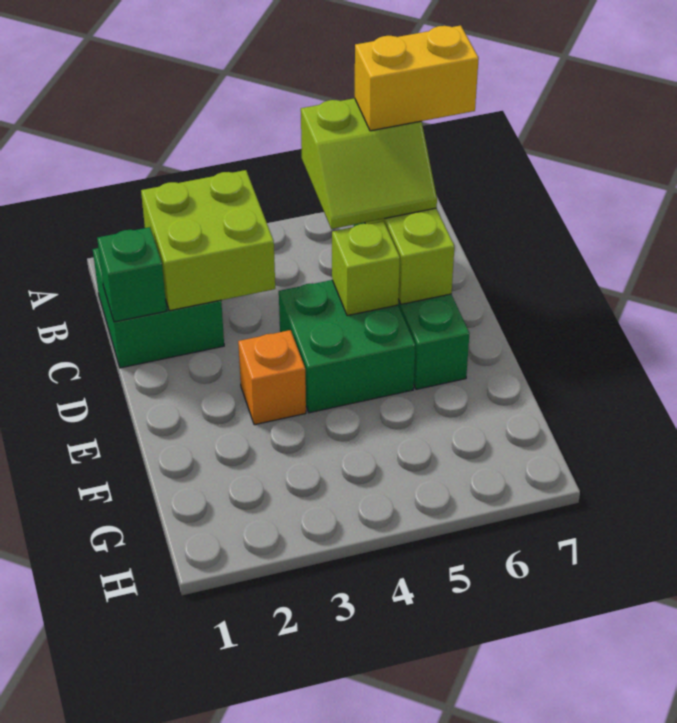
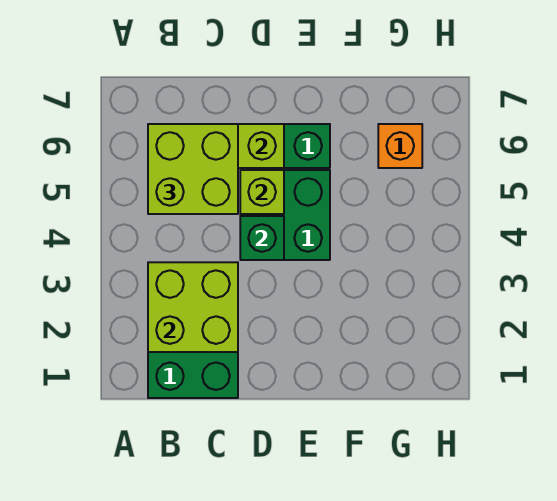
lime slope B5:C6 level 3 top B -> lime brick B5:C6 level 3
yellow brick B6:B7 level 4 -> none
green brick C1 level 2 -> green brick D4 level 2
orange brick E3 level 1 -> orange brick G6 level 1

